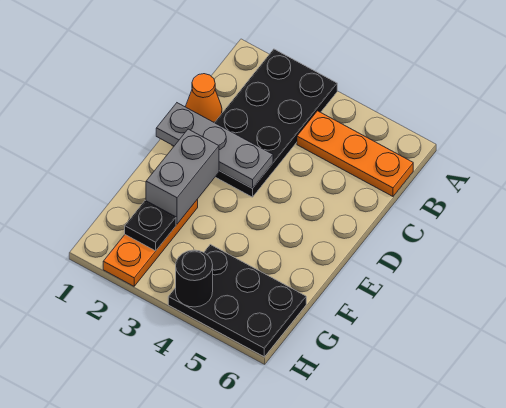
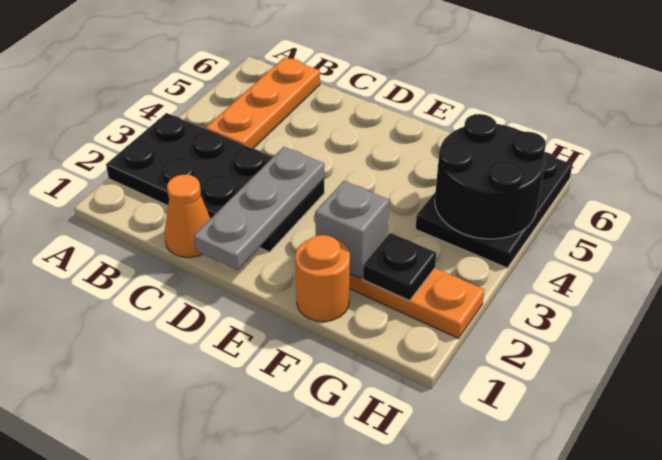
grey brick E2:F2 level 2 -> grey brick F2 level 2
none -> orange round brick F1 level 1
black round brick H4 level 2 -> black round brick G4:H5 level 2

